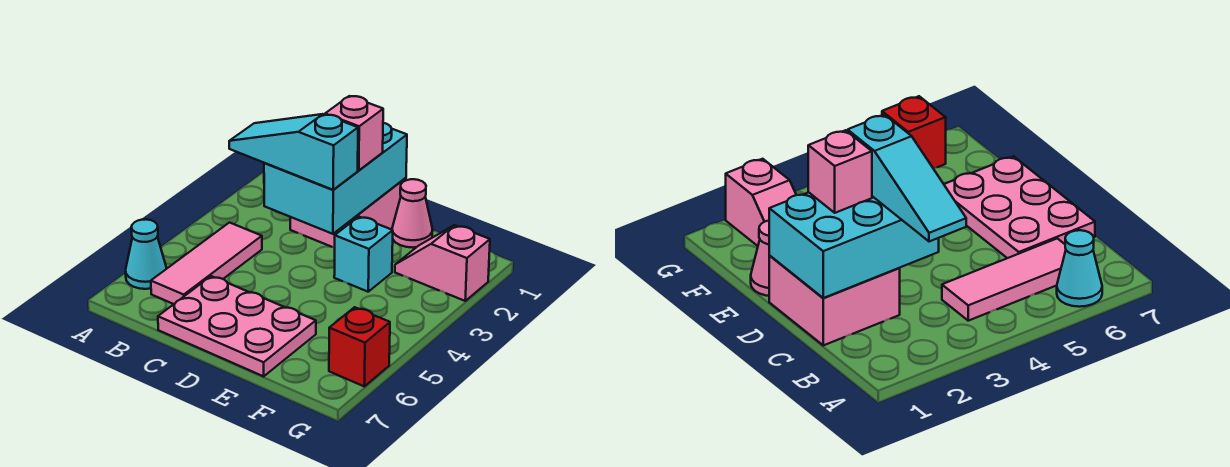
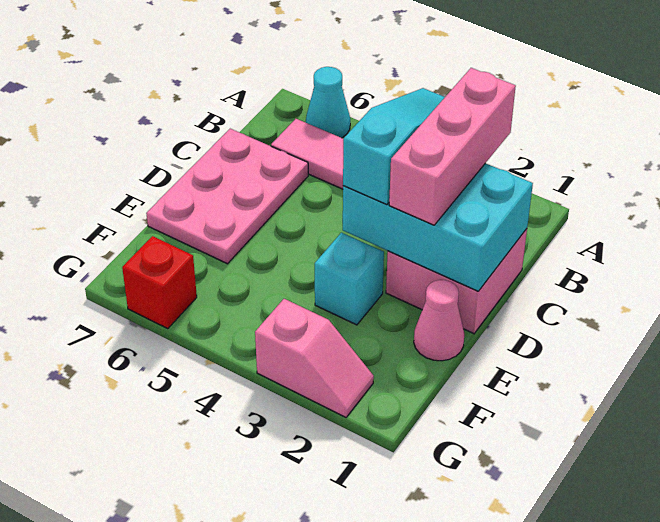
pink brick D2 level 3 -> pink brick B2:D2 level 3
pink slope F2:G2 level 1 top G -> pink slope G2:G3 level 1 top 3

